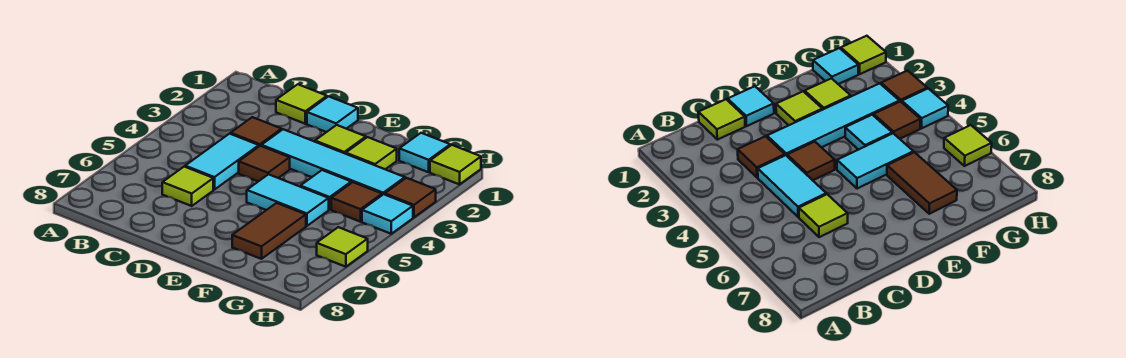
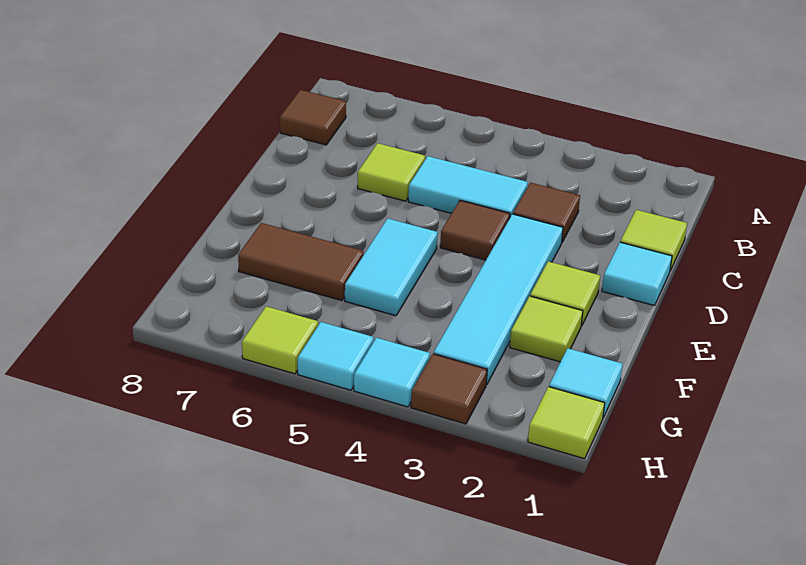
cyan tile F4 level 1 -> cyan tile H5 level 1
brown tile G4 level 1 -> brown tile B8 level 1

